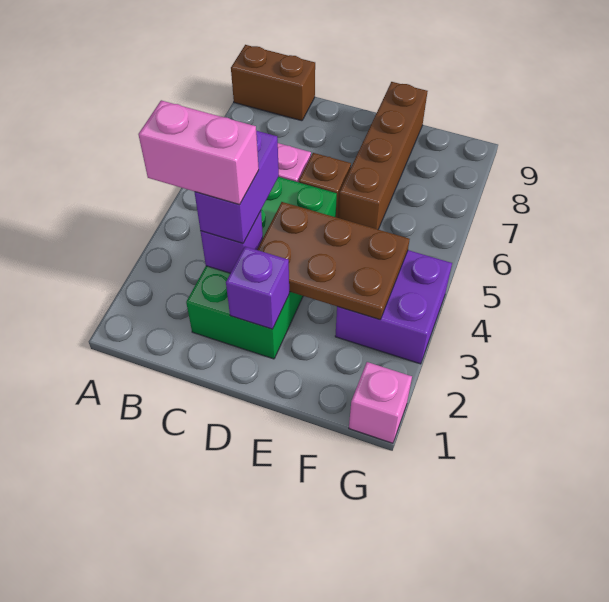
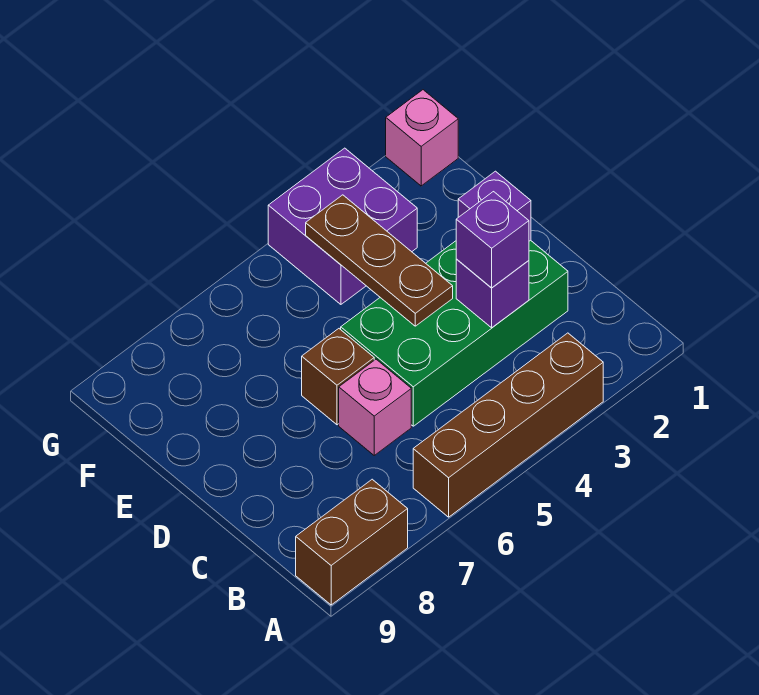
brown brick A9:B9 level 1 -> brown brick A8:A9 level 1
pink brick B3:C3 level 4 -> none
purple brick C3:C4 level 3 -> purple brick C3 level 3
brown plate D3:F4 level 2 -> brown plate D4:F4 level 2
brown brick E6:E9 level 1 -> brown brick A3:A6 level 1

